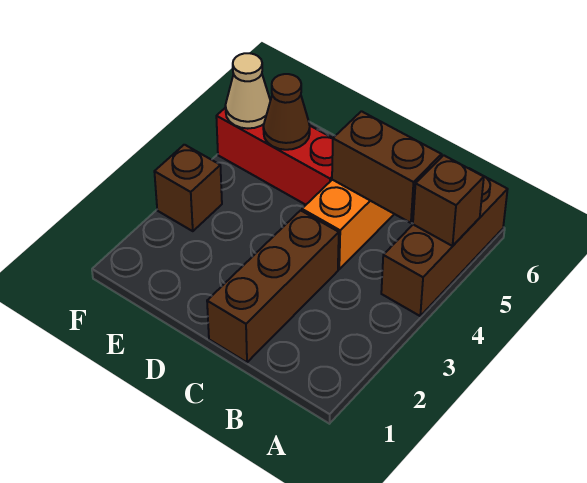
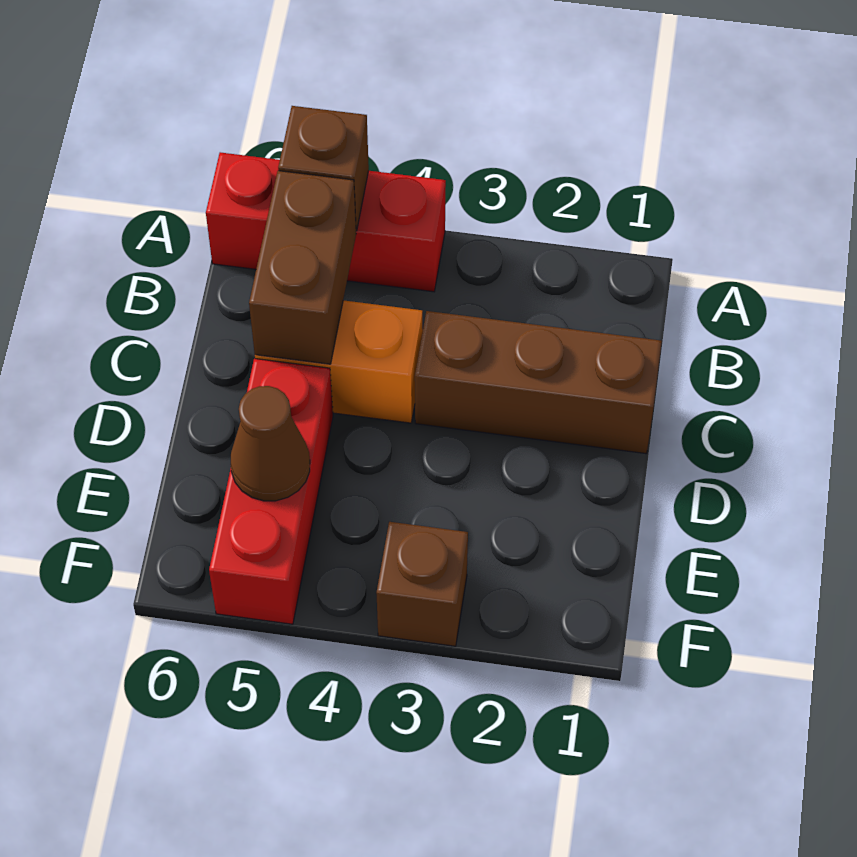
brown brick A4:A6 level 1 -> red brick A4:A6 level 1
tan cone F5 level 2 -> none

